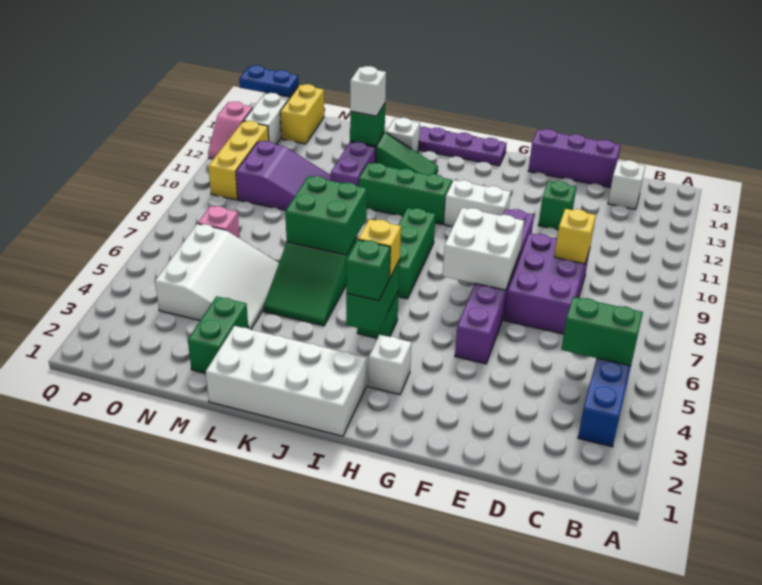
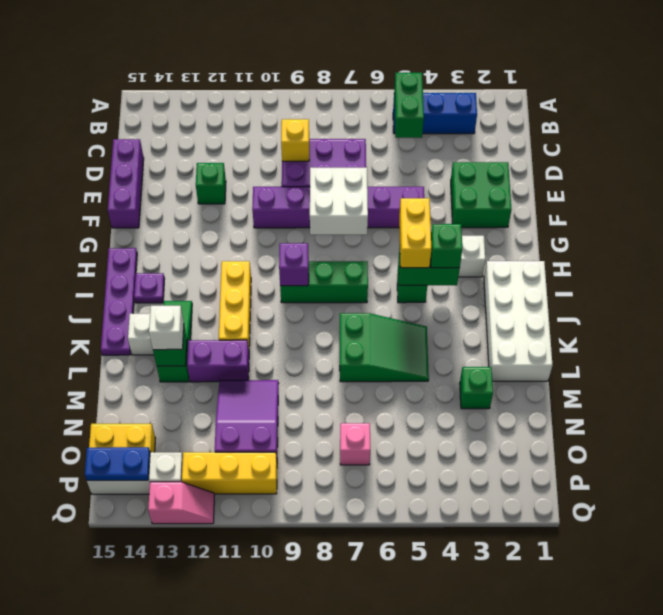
white brick C14 level 1 -> none
white brick G11:H11 level 1 -> none
yellow brick I5 level 3 -> yellow brick H5:I5 level 3
none -> purple brick I9 level 2
green brick I11:K11 level 1 -> yellow brick I11:K11 level 1
none -> purple plate I14 level 1
green brick K7:L8 level 2 -> green brick E2:F3 level 1
green brick M2:M3 level 1 -> green brick M3 level 1
white slope M4:O6 level 1 top O -> none
blue plate P15:Q15 level 2 -> blue plate P14:P15 level 2

